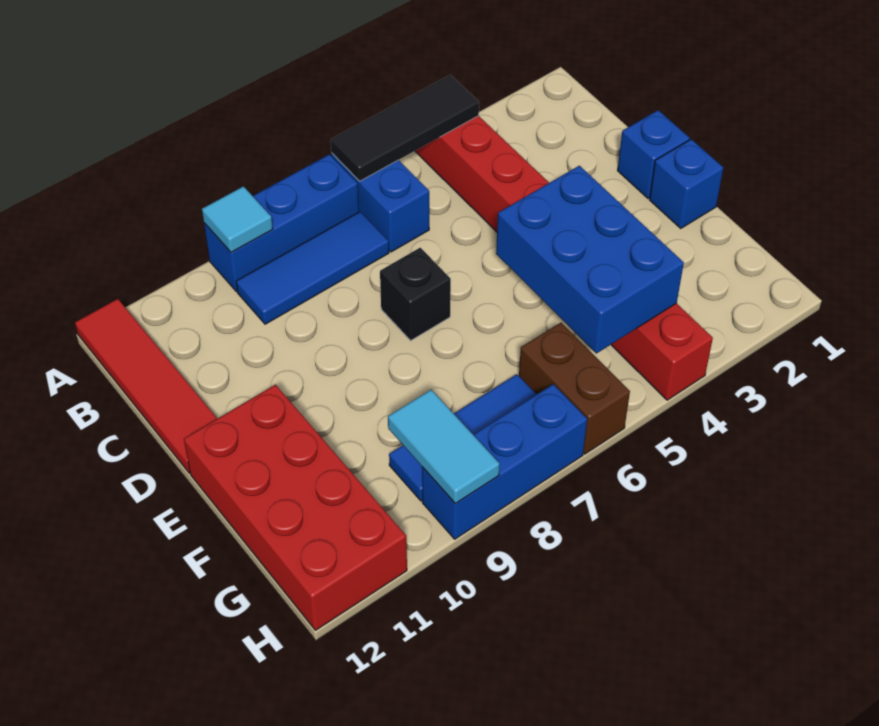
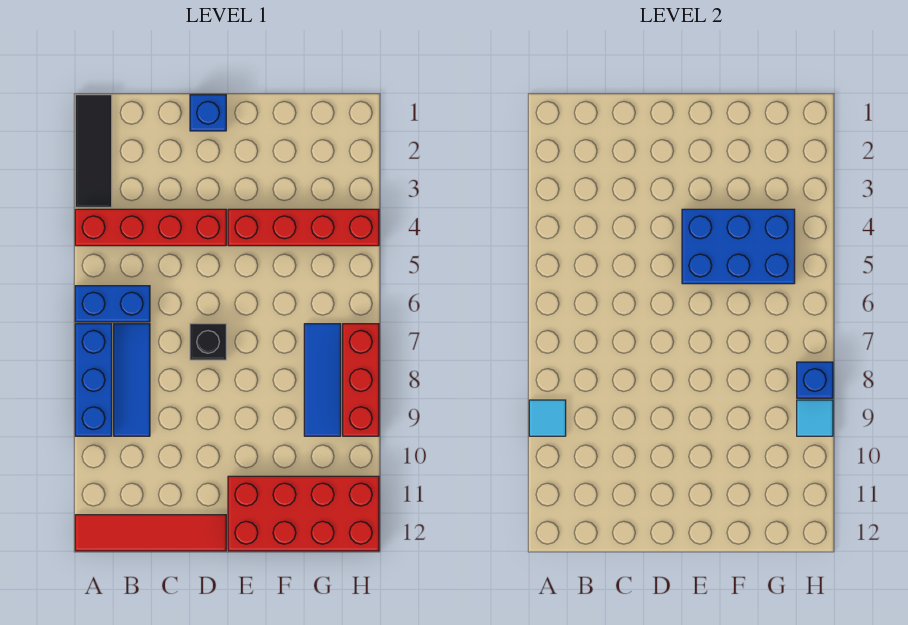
black tile A4:A6 level 2 -> black tile A1:A3 level 1
blue brick E1 level 1 -> blue brick H8 level 2
brown brick G6:H6 level 1 -> none
cyan tile G9:H9 level 2 -> cyan tile H9 level 2
blue brick H7:H9 level 1 -> red brick H7:H9 level 1

